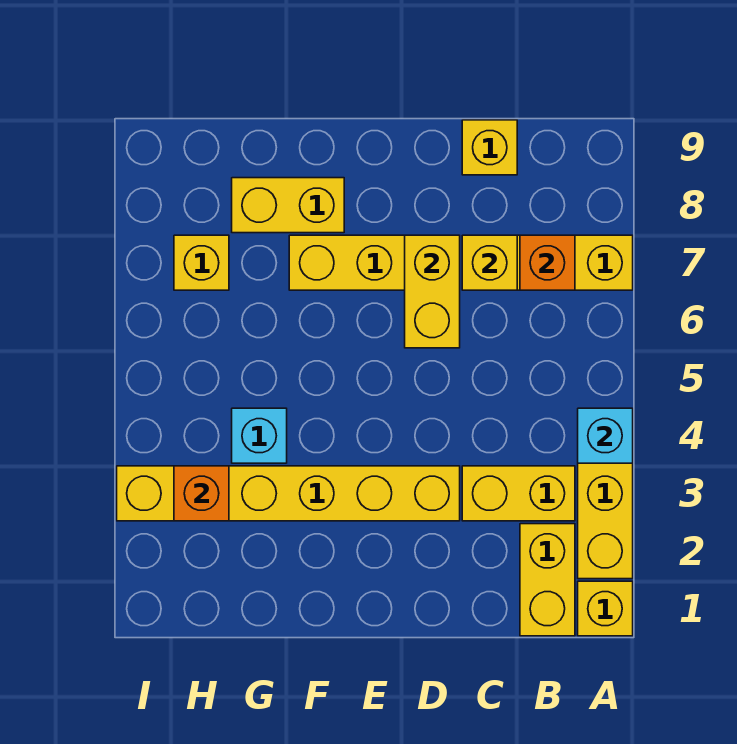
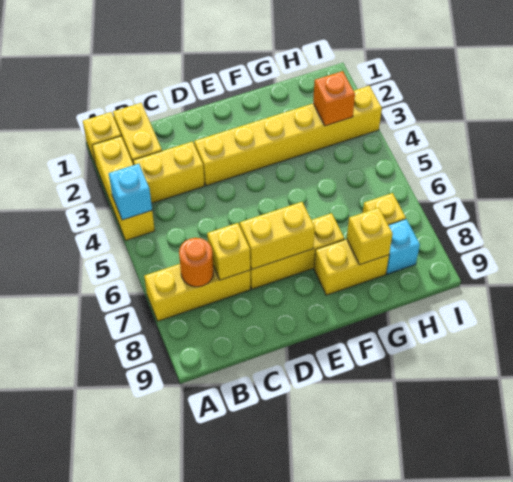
orange brick B7 level 2 -> orange round brick B7 level 2
yellow brick C9 level 1 -> yellow brick G8 level 2
yellow brick D6:D7 level 2 -> yellow brick D7:E7 level 2
cyan brick G4 level 1 -> cyan brick H8 level 1

